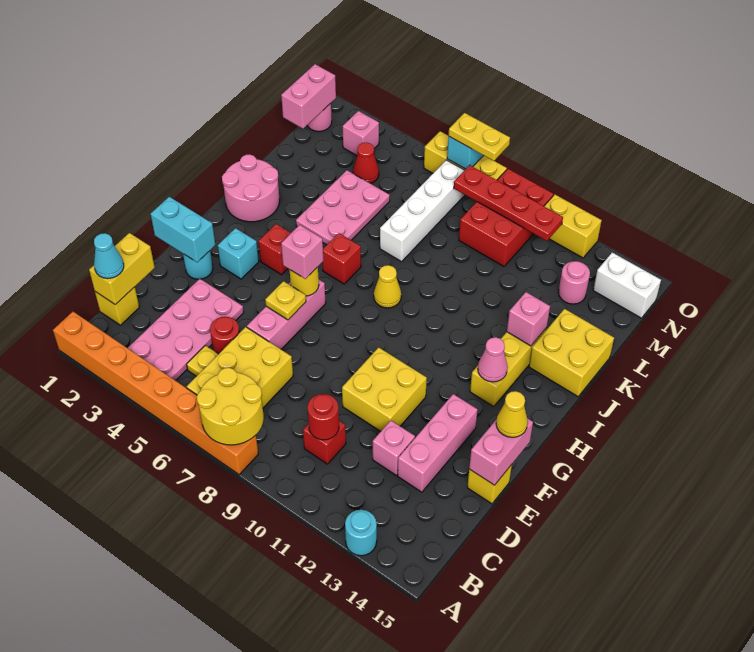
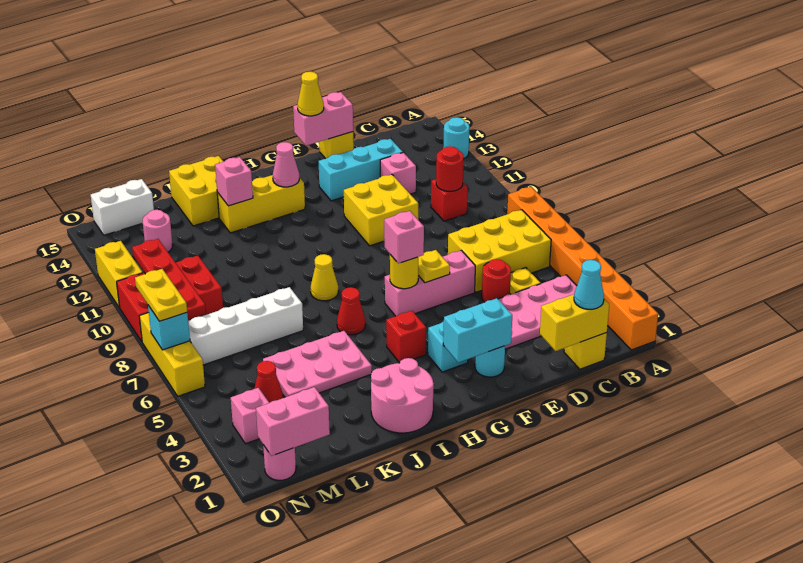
yellow round brick A7:B8 level 2 -> none
pink brick D13:F13 level 1 -> cyan brick D13:F13 level 1
cyan brick F1:F2 level 2 -> cyan brick F2:G2 level 2
red brick I6 level 1 -> red cone I6 level 1
white brick N14:N15 level 1 -> white brick M15:N15 level 1

